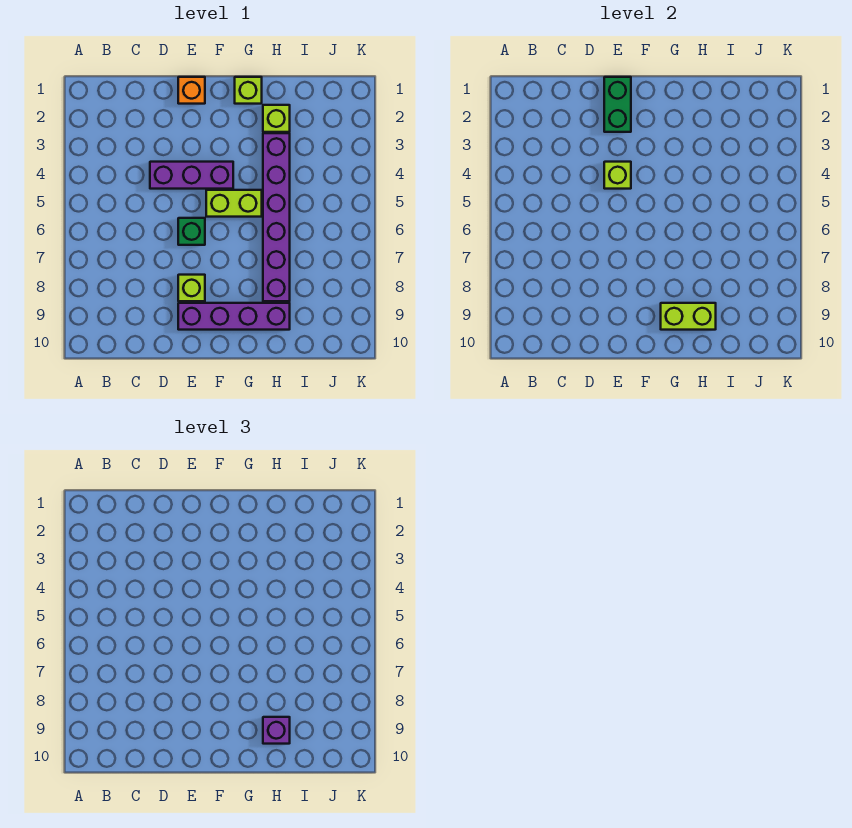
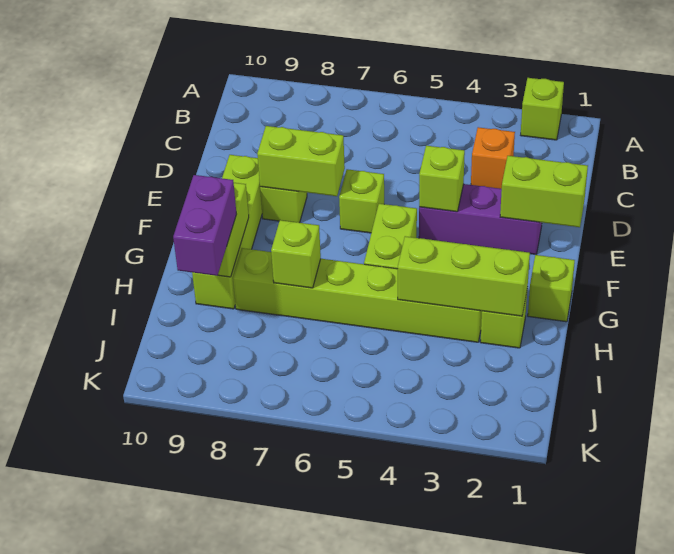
none -> lime brick A2 level 1
purple brick D4:F4 level 1 -> purple brick E2:E4 level 1
orange brick E1 level 1 -> orange brick C3 level 1
green brick E1:E2 level 2 -> lime brick E1:E2 level 2
green brick E6 level 1 -> lime brick E6 level 1
none -> lime brick E7:E8 level 2
purple brick E9:H9 level 1 -> lime brick E9:H9 level 1
none -> lime brick H2:H4 level 2
purple brick H3:H8 level 1 -> lime brick H3:H8 level 1
none -> lime brick H7 level 2
purple brick H9 level 3 -> purple brick H9:I9 level 3

